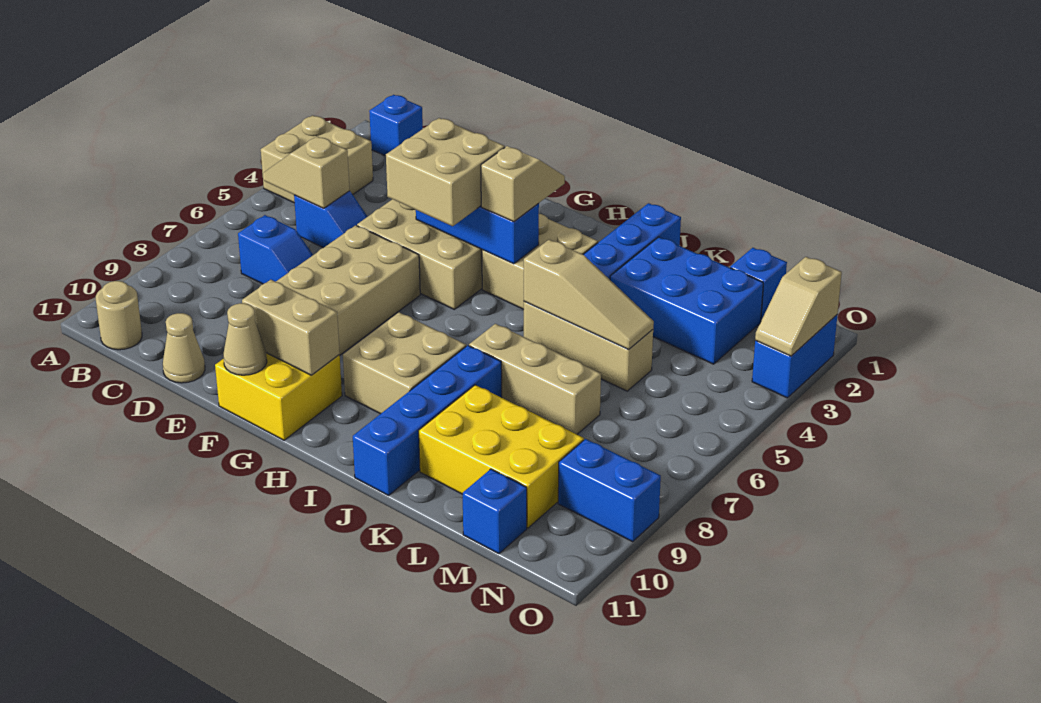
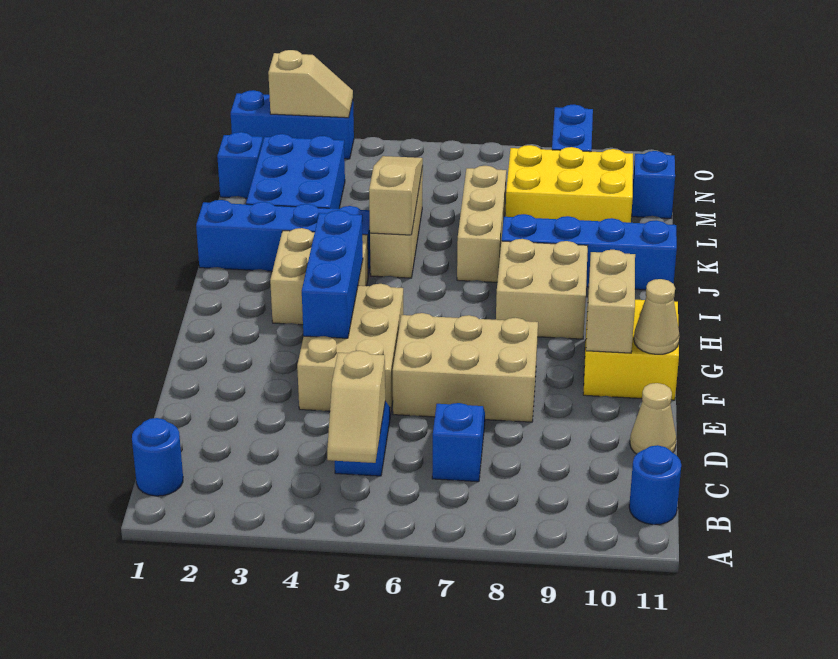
tan brick A3:B4 level 1 -> none
blue brick B1 level 1 -> blue round brick B1 level 1
tan round brick B11 level 1 -> blue round brick B11 level 1
tan brick F4:G5 level 3 -> none
tan slope H3:H4 level 3 top 4 -> none
yellow brick K9:M10 level 1 -> yellow brick L8:M10 level 1
blue brick O2:O3 level 1 -> blue brick O1:O3 level 1

